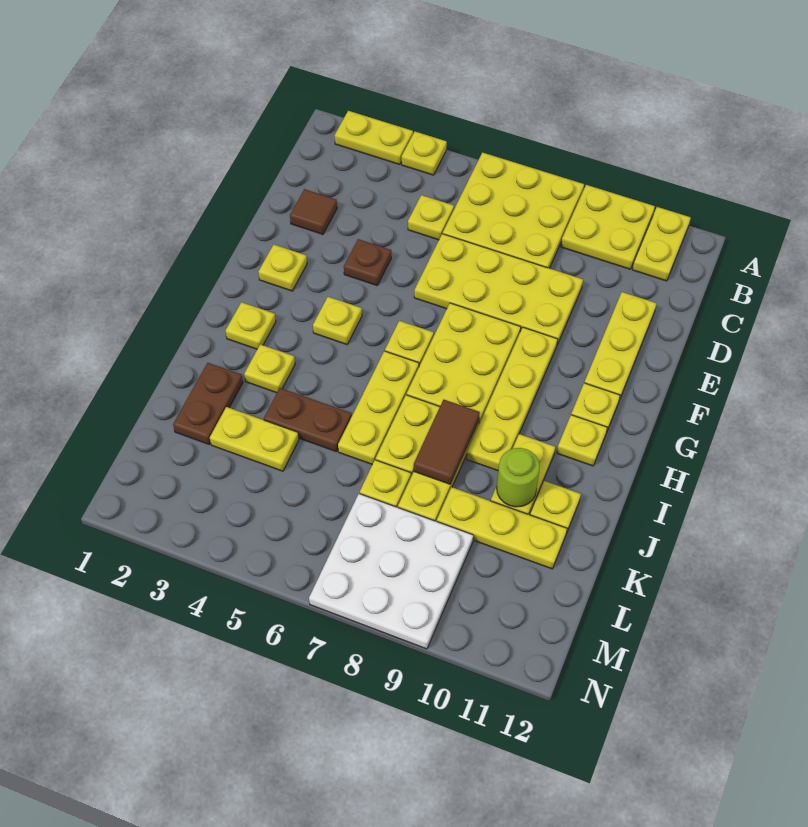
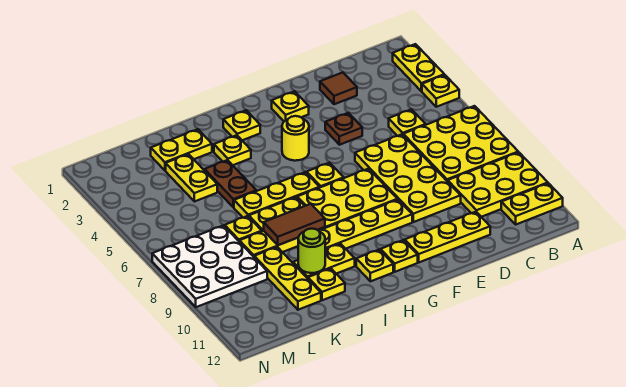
yellow plate A9:B10 level 1 -> yellow plate A9:C10 level 1
yellow plate G4 level 1 -> yellow round brick G4 level 1
brown plate J2:K2 level 1 -> yellow plate J2:K2 level 1

